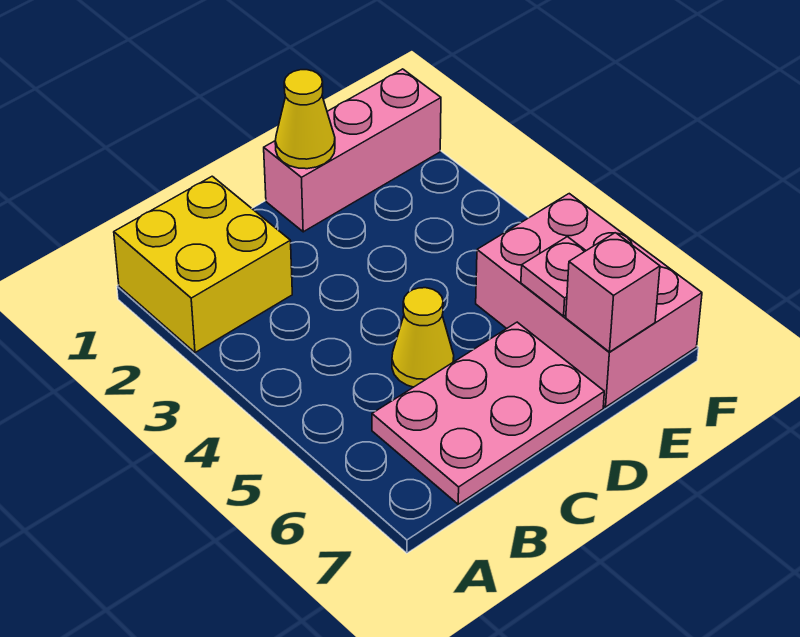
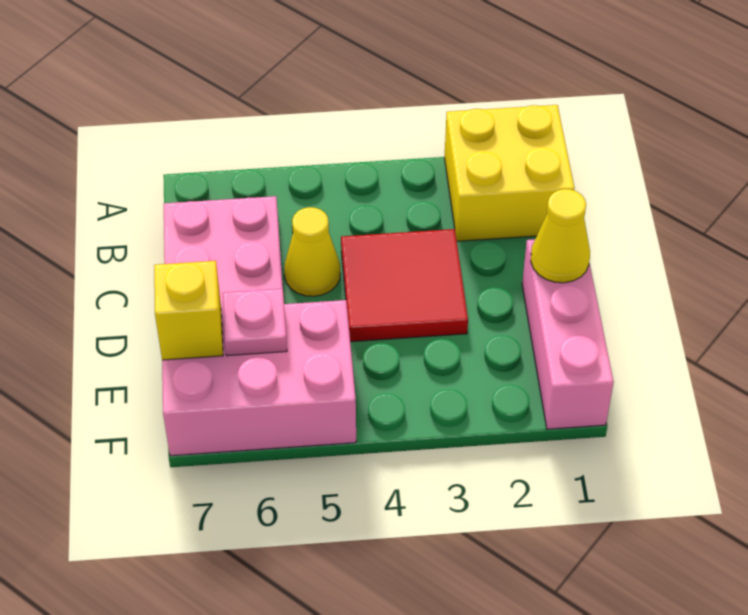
none -> red tile C3:D4 level 1
pink brick E7 level 2 -> yellow brick E7 level 2

